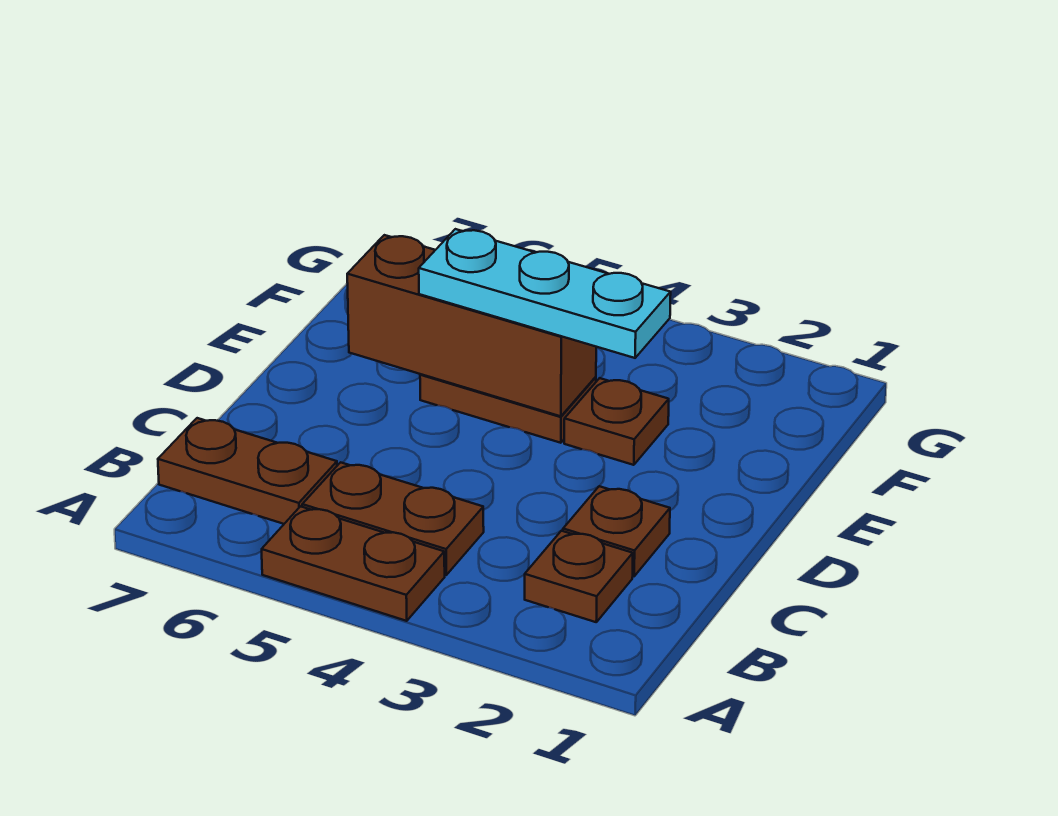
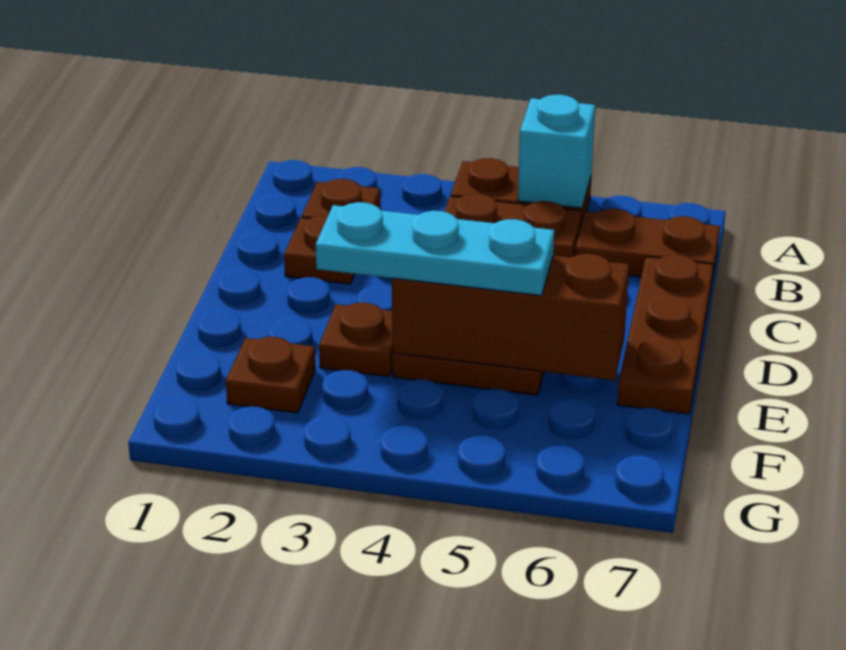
none -> cyan brick A5 level 2
none -> brown plate C7:E7 level 1
none -> brown plate F2 level 1

